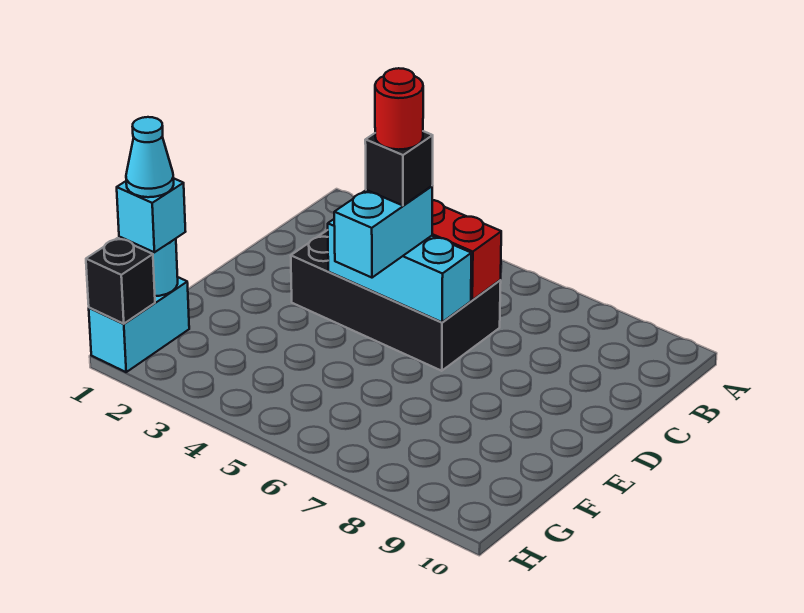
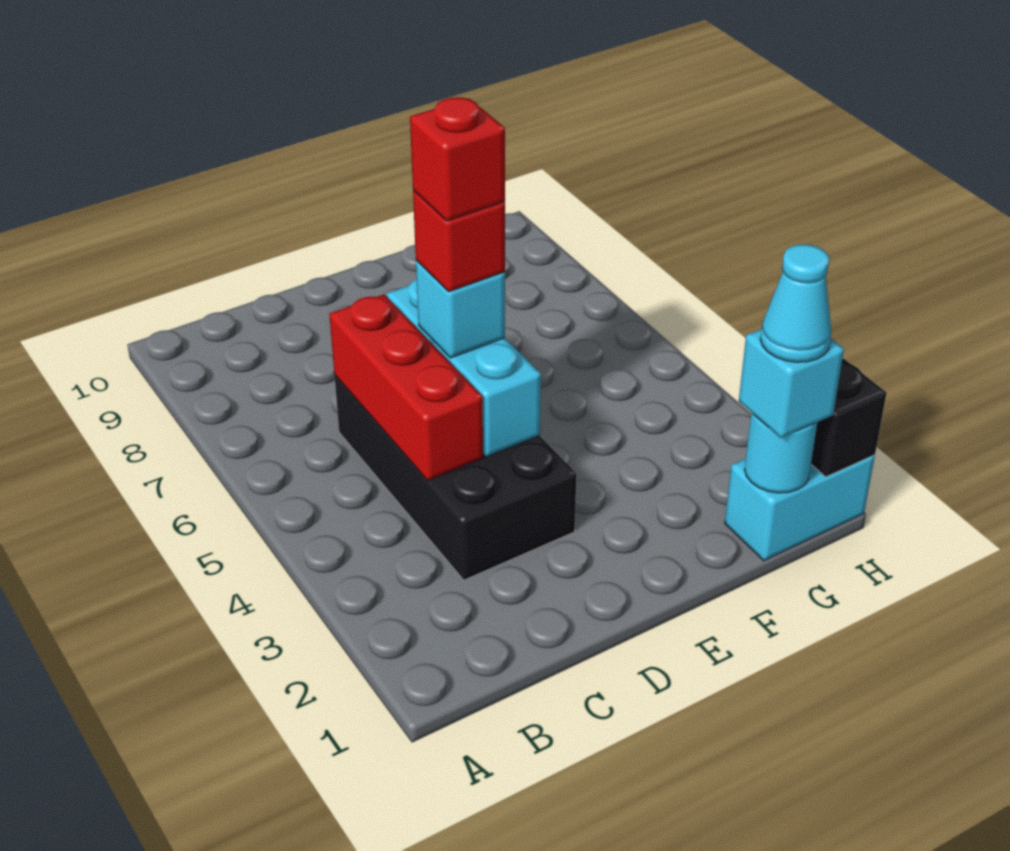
cyan brick D5:E5 level 3 -> cyan brick D5 level 3
black brick D5 level 4 -> red brick D5 level 4
red round brick D5 level 5 -> red brick D5 level 5

